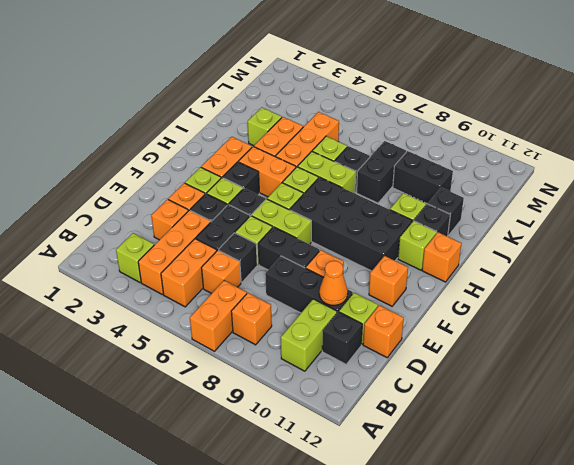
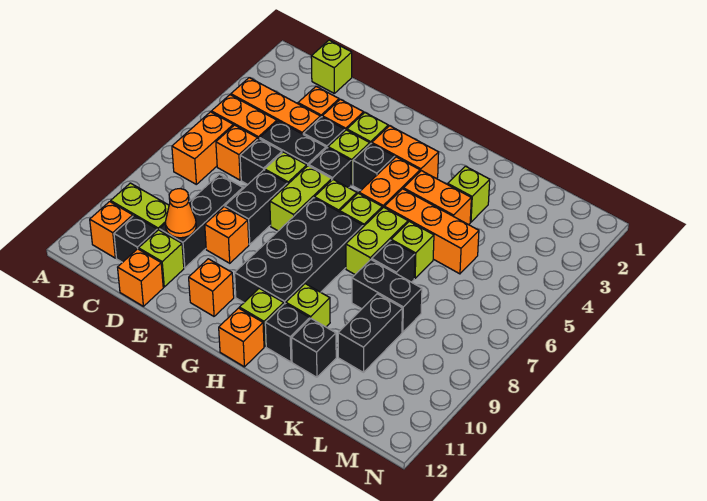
orange brick A7:B7 level 1 -> orange brick B6:B7 level 1
lime brick B3 level 1 -> lime brick C1 level 1
orange brick B8 level 1 -> orange brick B11 level 1

